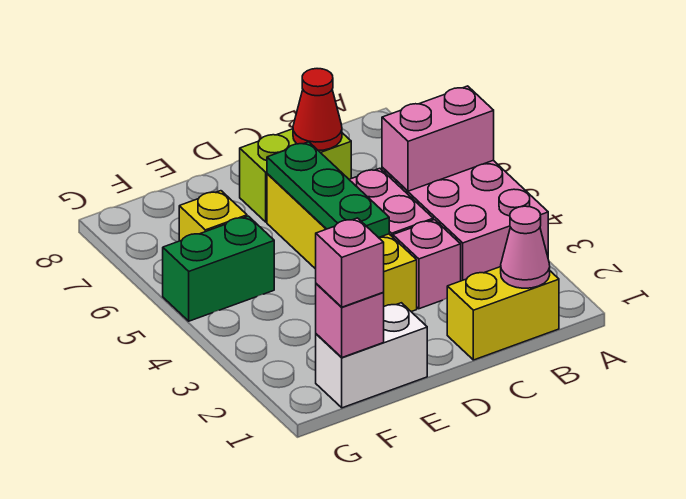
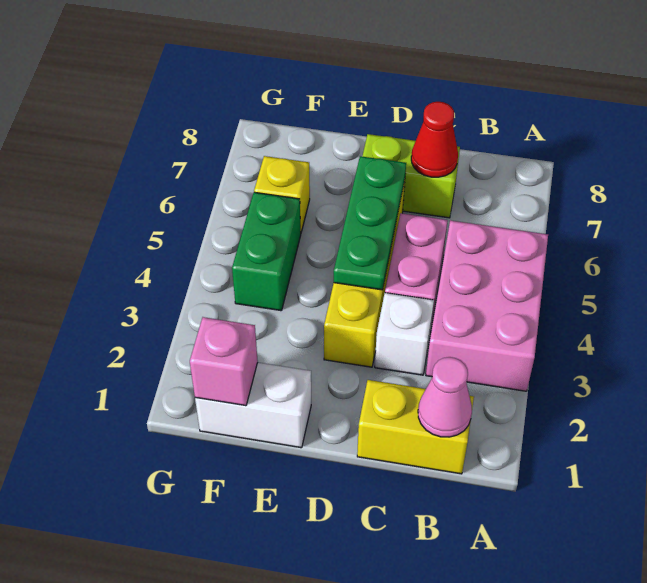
pink brick A5:B5 level 2 -> none
pink brick C3 level 1 -> white brick C3 level 1
pink brick F1 level 3 -> none
green brick F5:G5 level 1 -> green brick F4:F5 level 1

